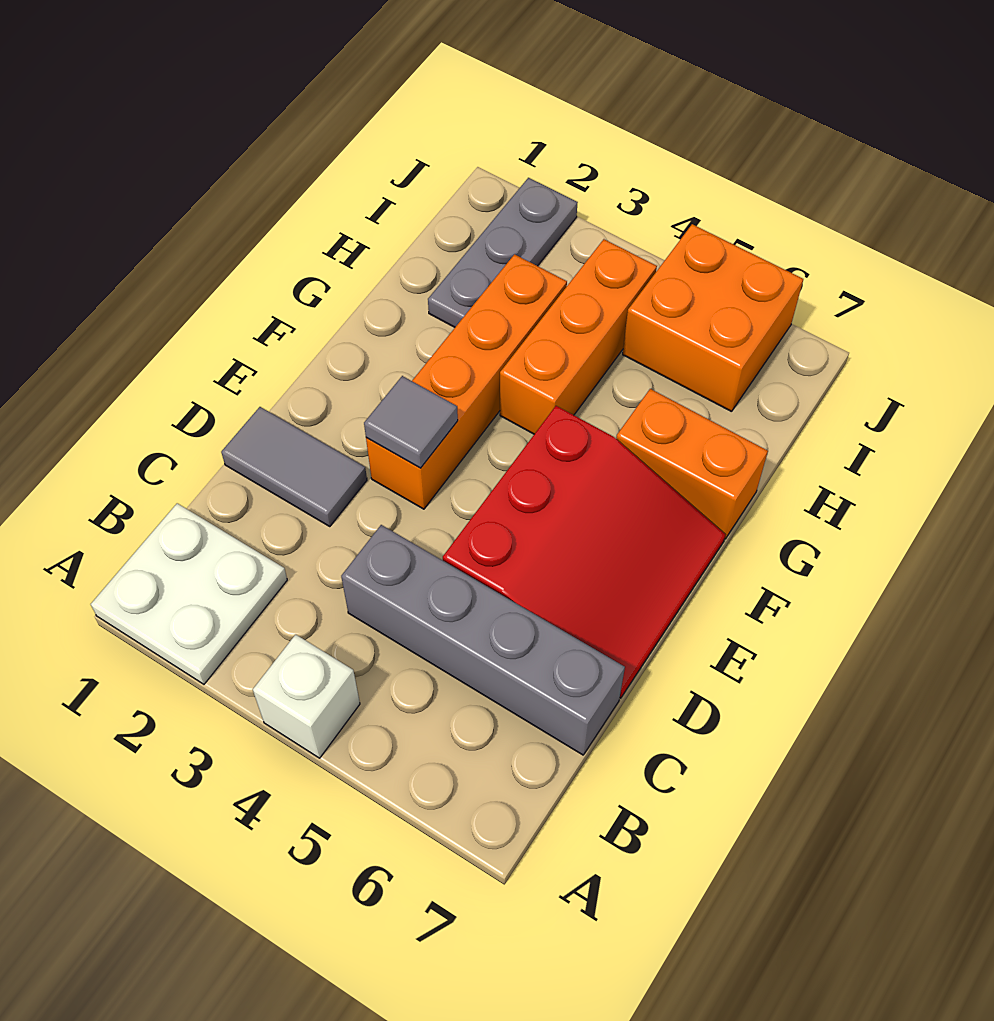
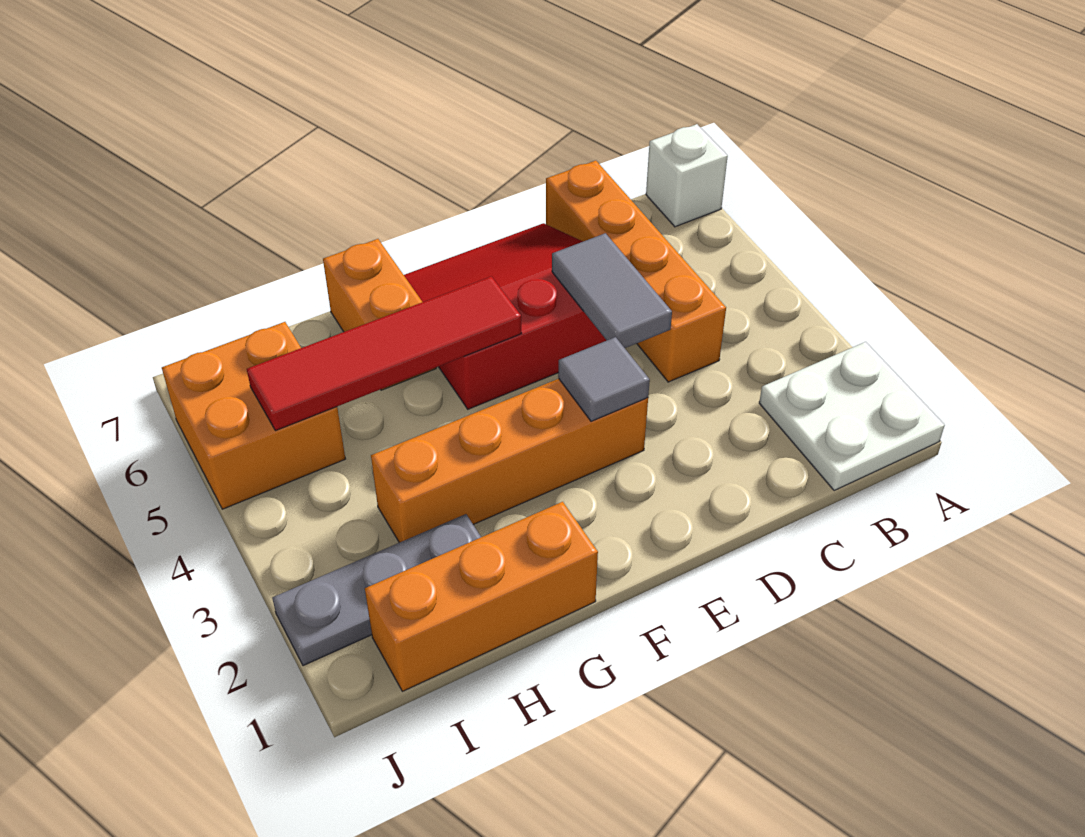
white brick A4 level 1 -> white brick A7 level 1
grey brick C4:C7 level 1 -> orange brick C4:C7 level 1
grey tile D1:D2 level 1 -> grey tile D4:D5 level 2
none -> red tile F5:I5 level 2
orange brick G4:I4 level 1 -> orange brick G1:I1 level 1

